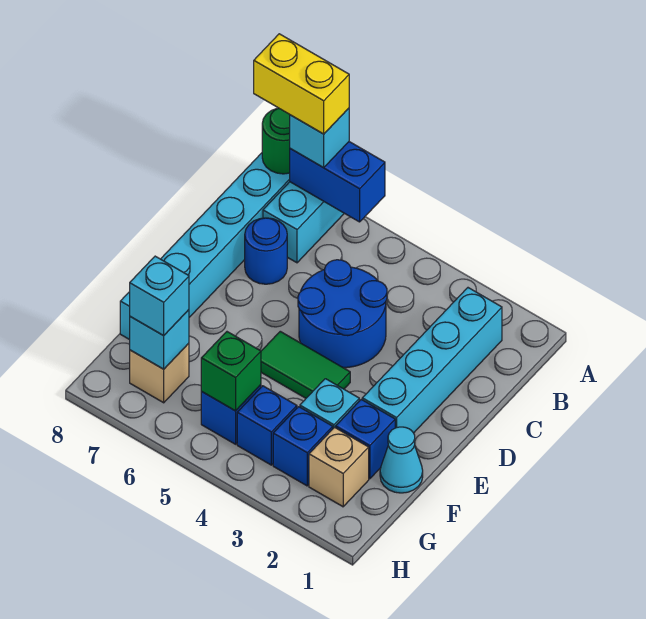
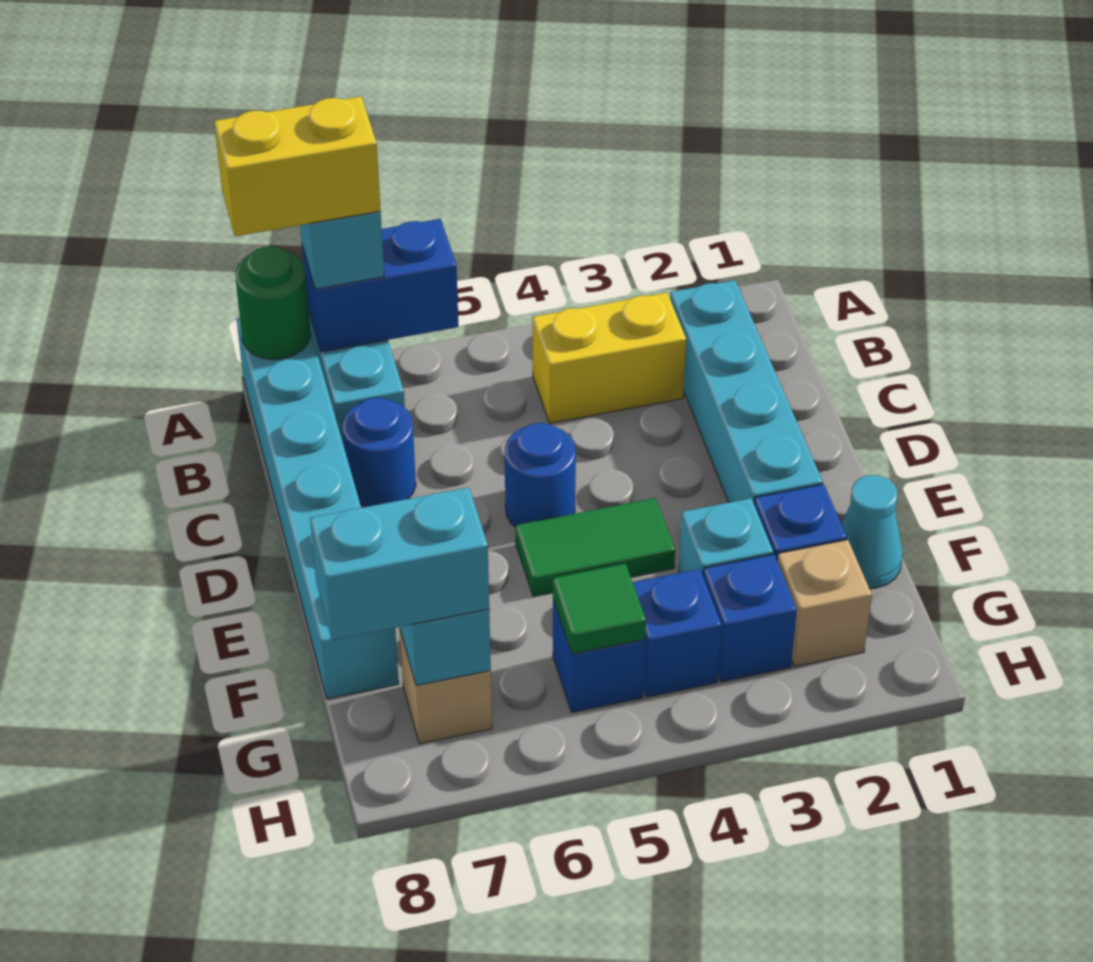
none -> yellow brick B3:B4 level 1
blue round brick C4:D5 level 1 -> blue round brick D5 level 1
green brick G5 level 2 -> green tile G5 level 2
cyan brick G7 level 3 -> cyan brick G7:G8 level 3

